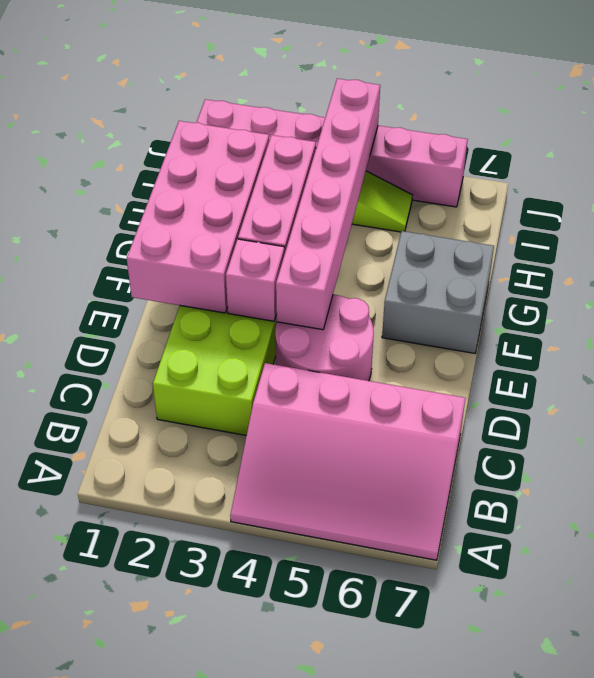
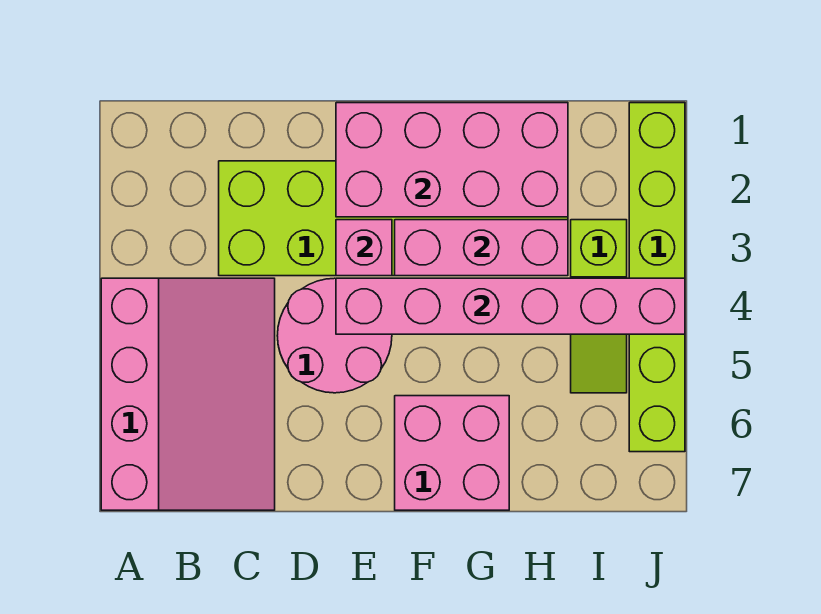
pink slope A4:C7 level 1 top C -> pink slope A4:C7 level 1 top A
grey brick F6:G7 level 1 -> pink brick F6:G7 level 1
pink brick J1:J6 level 1 -> lime brick J1:J6 level 1

